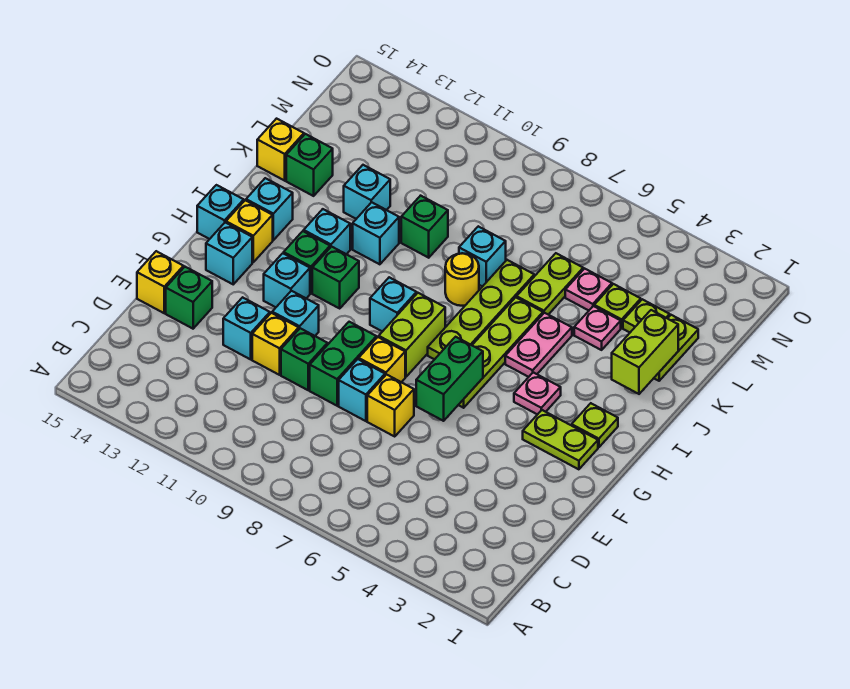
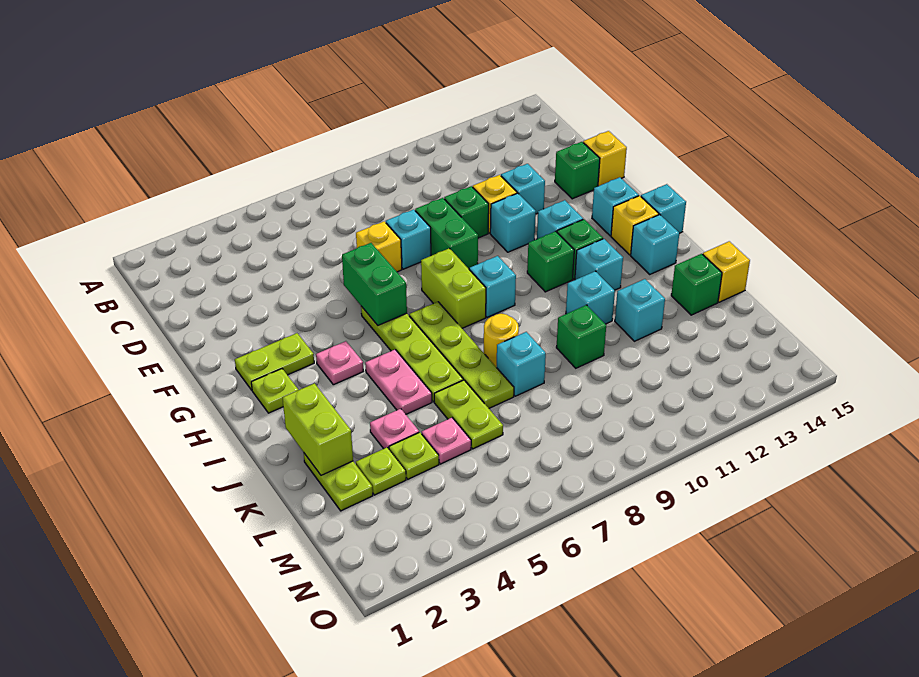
yellow brick F8 level 1 -> none

